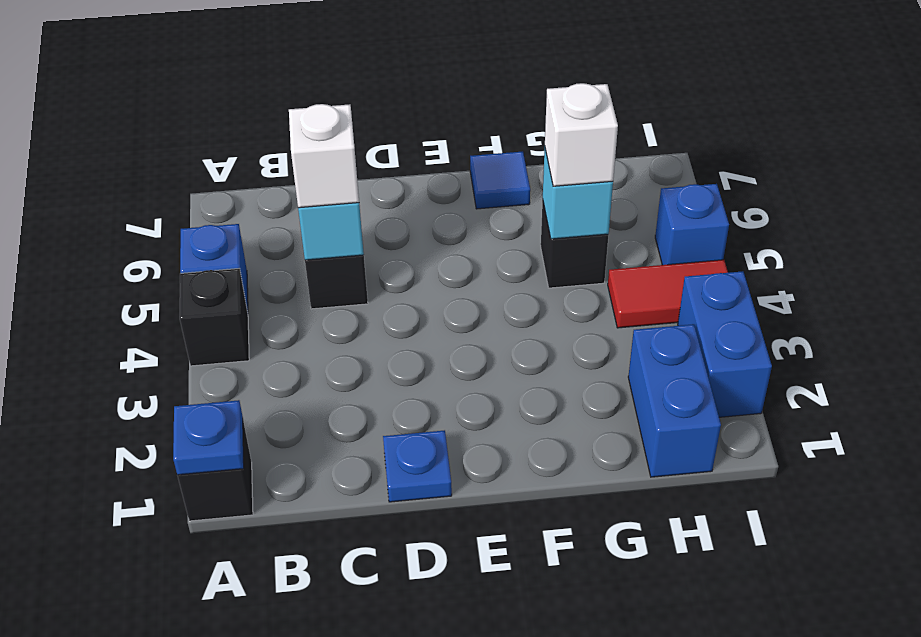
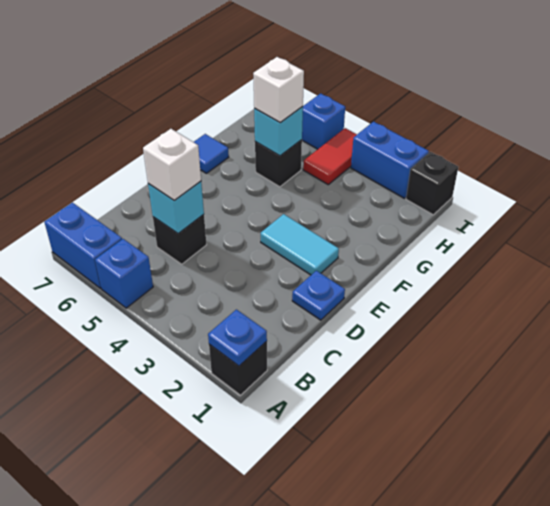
black brick A4 level 1 -> black brick I1 level 1
none -> cyan tile E2:E3 level 1
blue brick H1:H2 level 1 -> blue brick A6:A7 level 1

